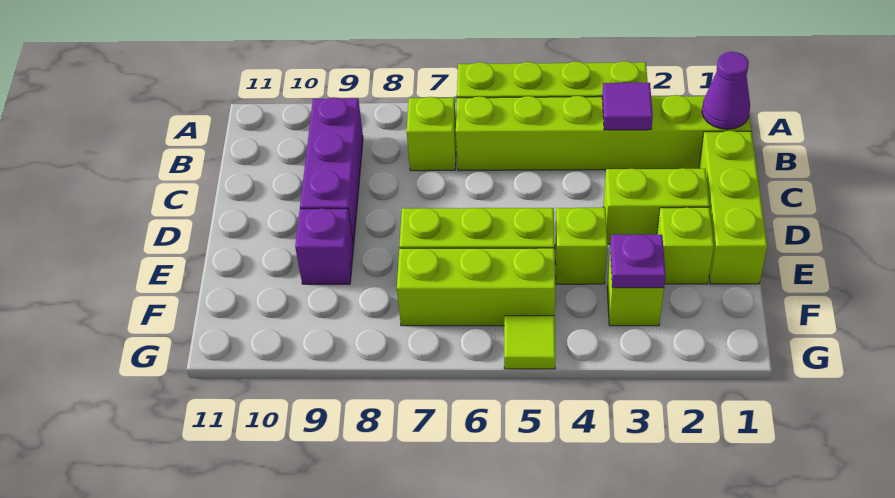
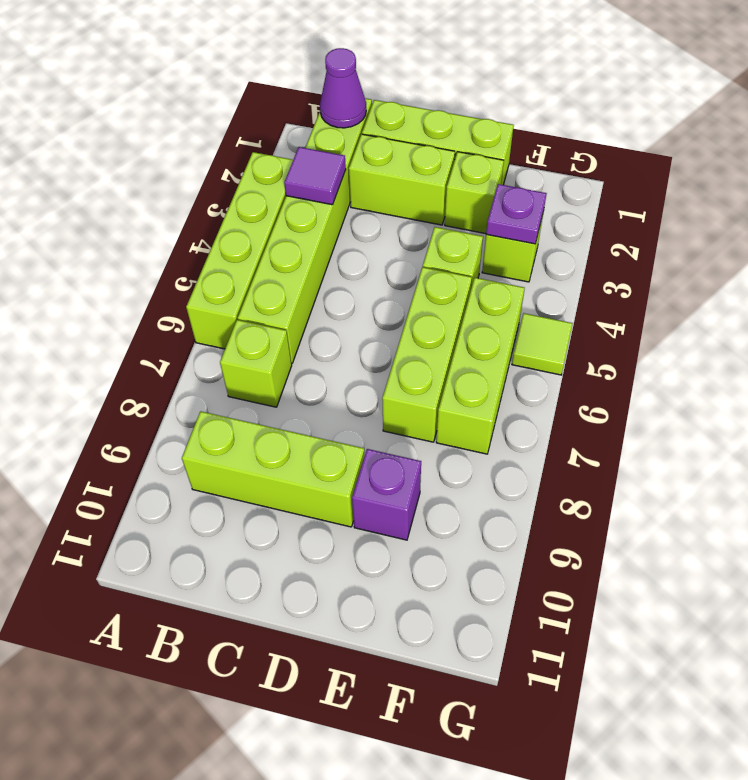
purple brick B9:D9 level 1 -> lime brick B9:D9 level 1
lime brick D2:D3 level 1 -> lime brick C2:D2 level 1

